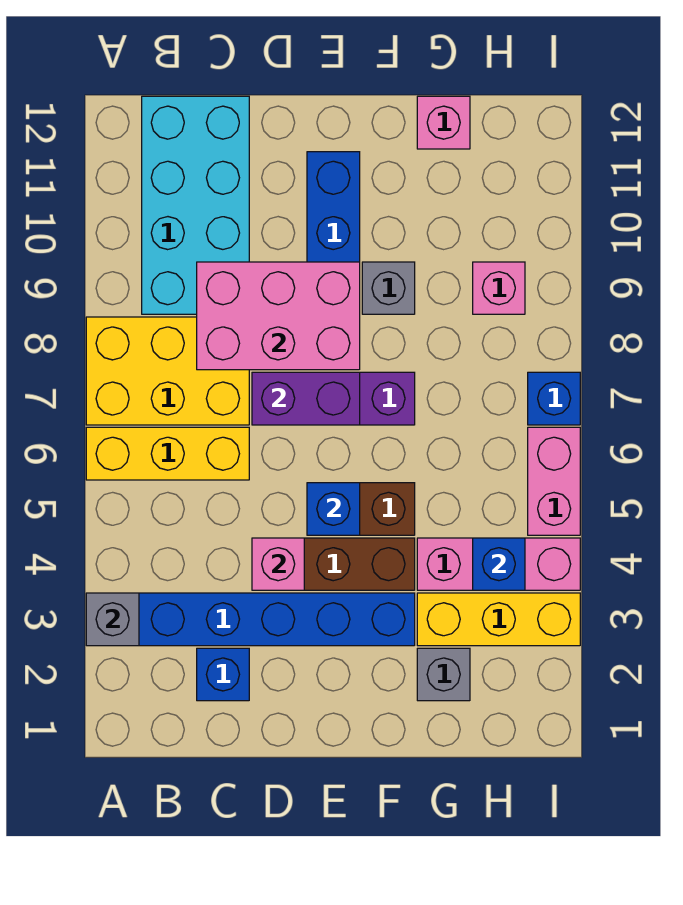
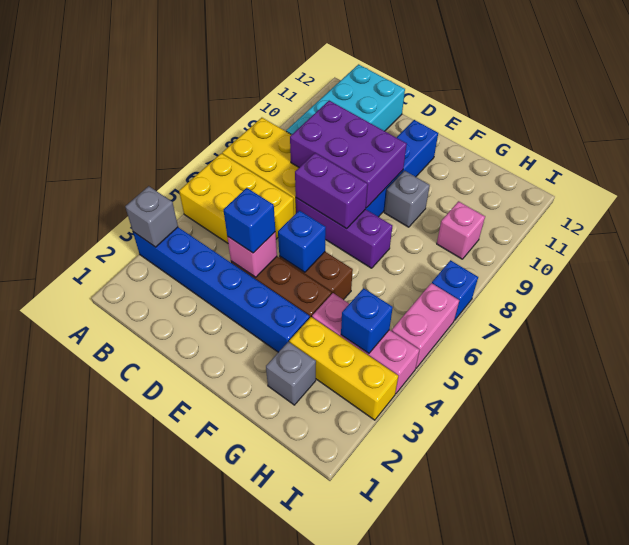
yellow brick A6:C6 level 1 -> yellow brick A5:C6 level 1
blue brick C2 level 1 -> blue brick D4 level 3
pink brick C8:E9 level 2 -> purple brick C8:E9 level 2
pink brick G12 level 1 -> none

